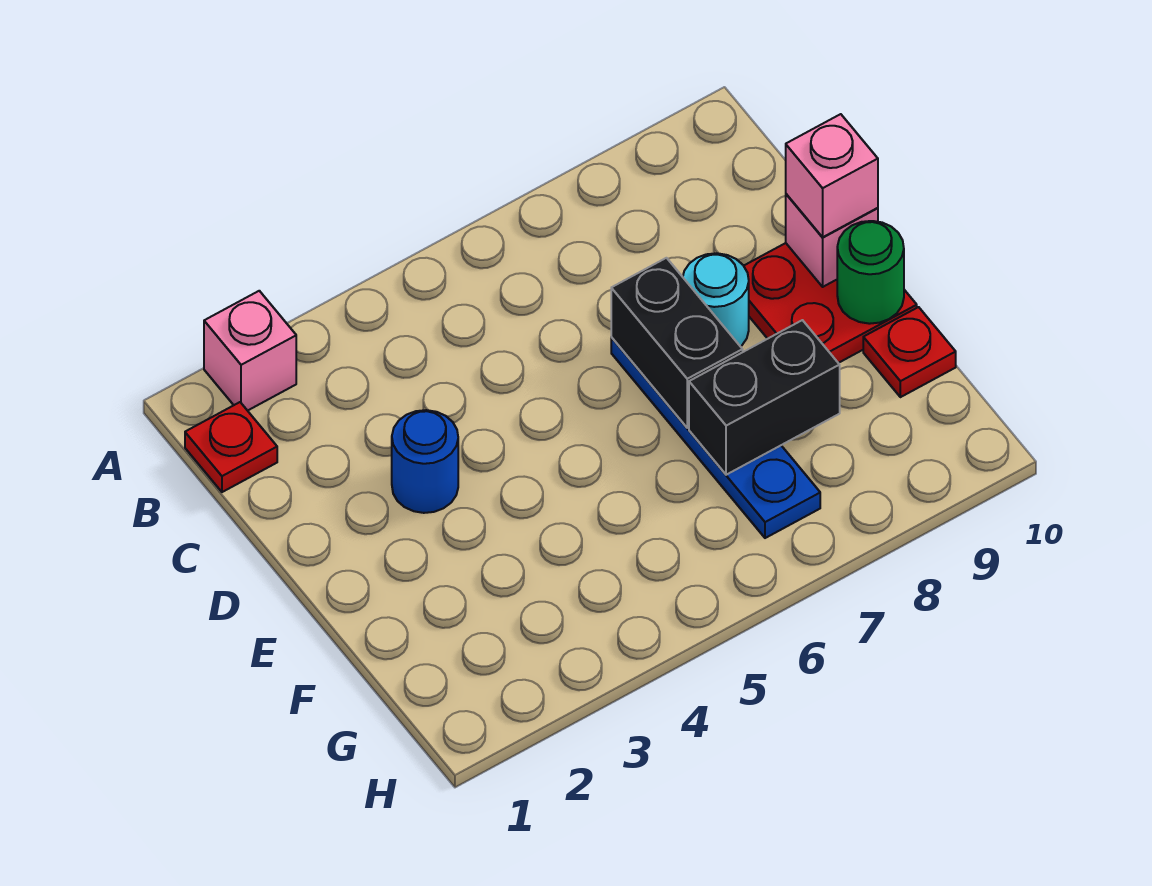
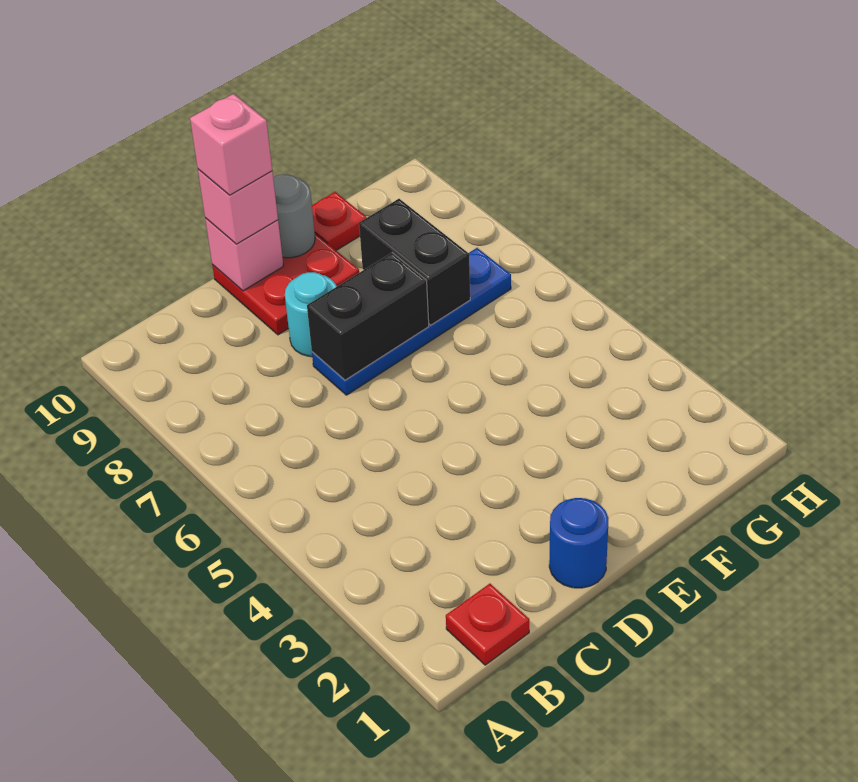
pink brick A2 level 1 -> pink brick D10 level 4
blue round brick D3 level 1 -> blue round brick D1 level 1
green round brick E10 level 2 -> grey round brick E10 level 2

